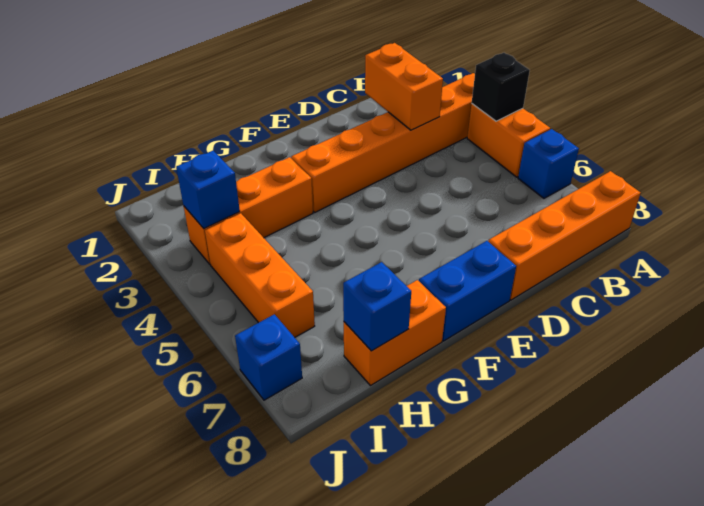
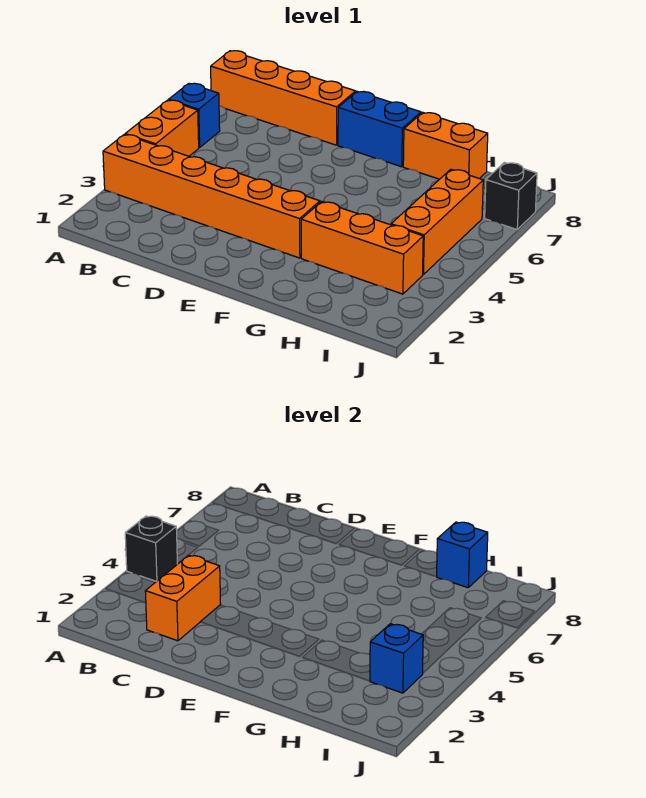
blue brick J7 level 1 -> black brick J7 level 1

